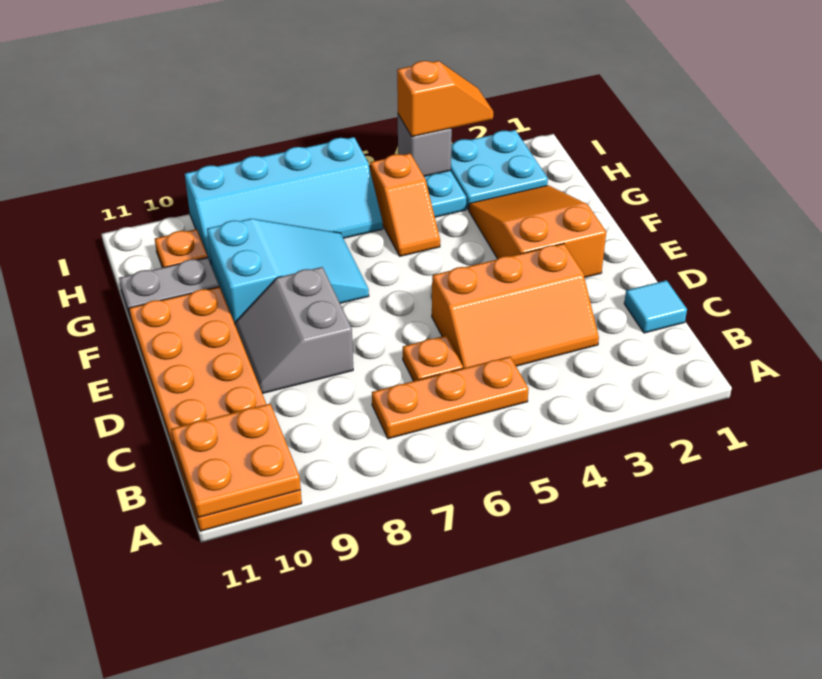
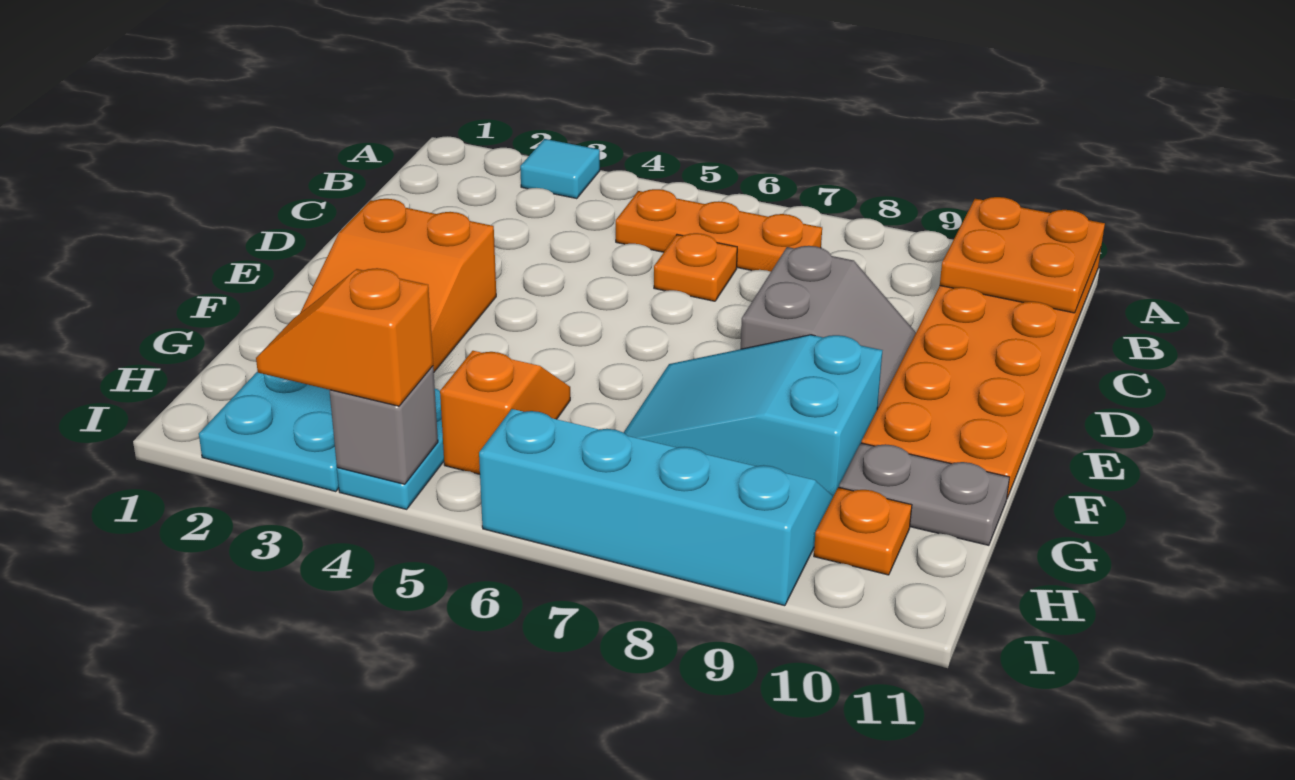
cyan tile C1 level 1 -> cyan tile A3 level 1
orange slope C3:D5 level 1 top D -> none

